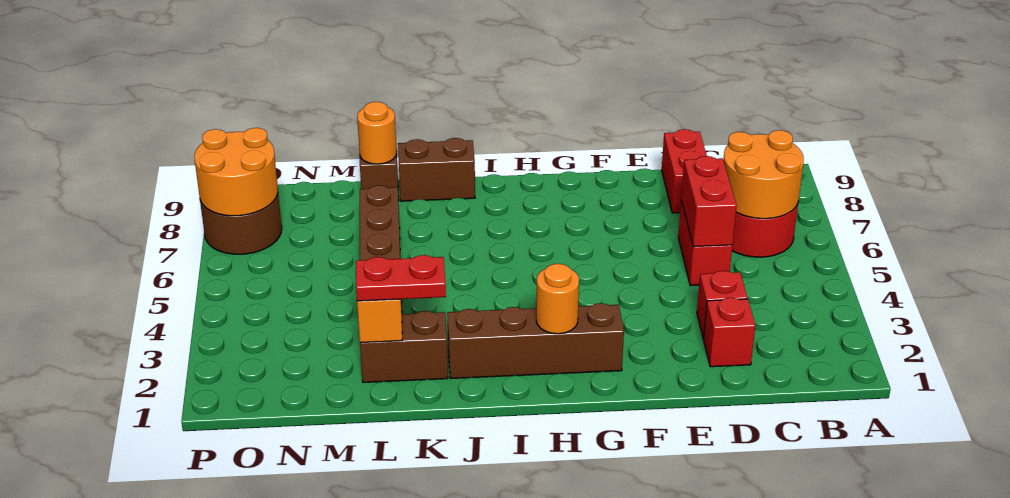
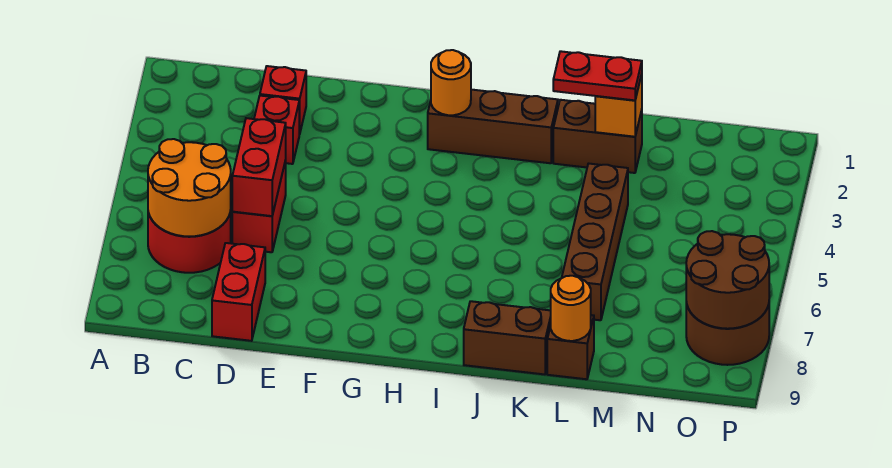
brown brick G2:J2 level 1 -> brown brick H2:J2 level 1
orange round brick O7:P8 level 2 -> brown round brick O7:P8 level 2

